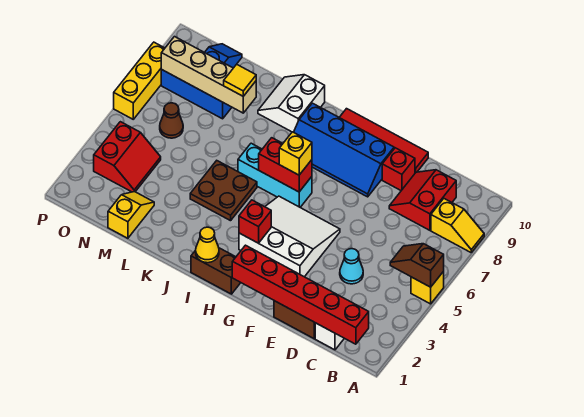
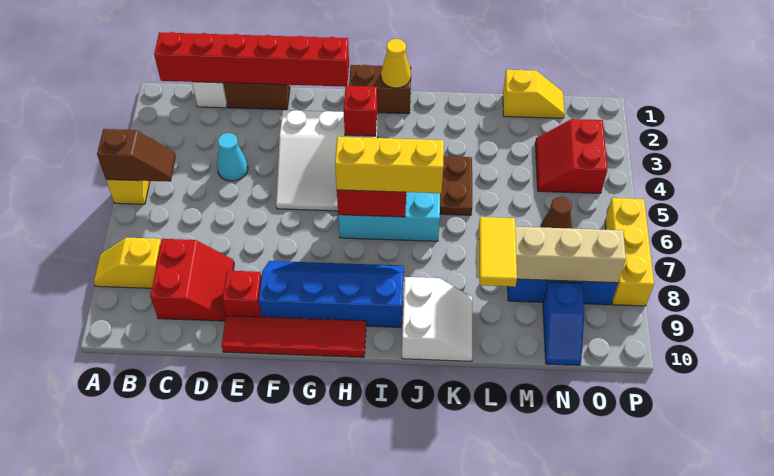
yellow brick H6 level 3 -> yellow brick H6:J6 level 3
yellow tile L8 level 3 -> yellow tile L8:L9 level 3
yellow slope M1:M2 level 1 top 1 -> yellow slope M1:N1 level 1 top M

